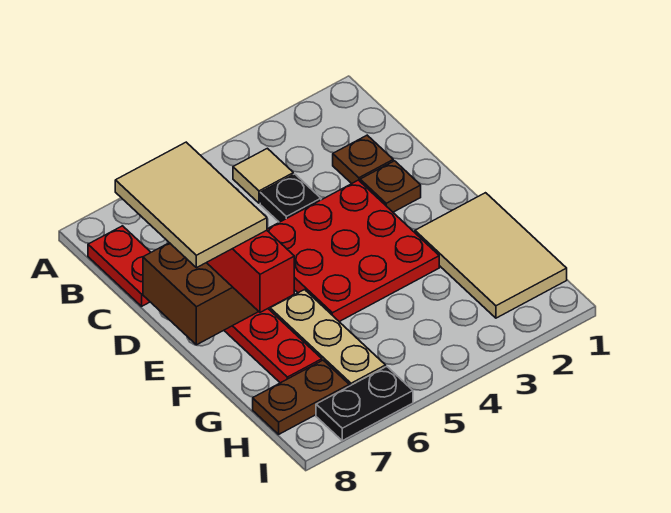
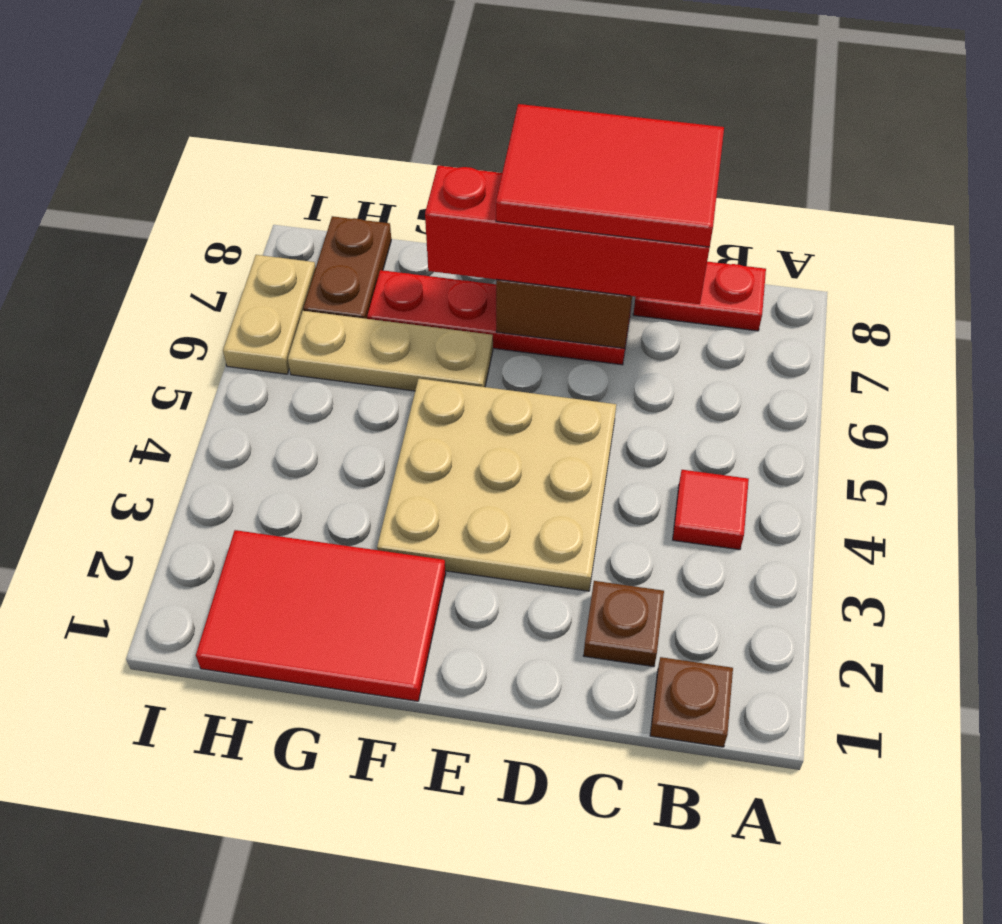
tan tile B4 level 1 -> red tile B4 level 1
black plate C4 level 1 -> none
tan tile C7:E8 level 4 -> red tile C7:E8 level 4
brown plate D2 level 1 -> brown plate B1 level 1
red plate D3:F5 level 1 -> tan plate D3:F5 level 1
tan tile F1:H2 level 1 -> red tile F1:H2 level 1
black plate I6:I7 level 1 -> tan plate I6:I7 level 1

